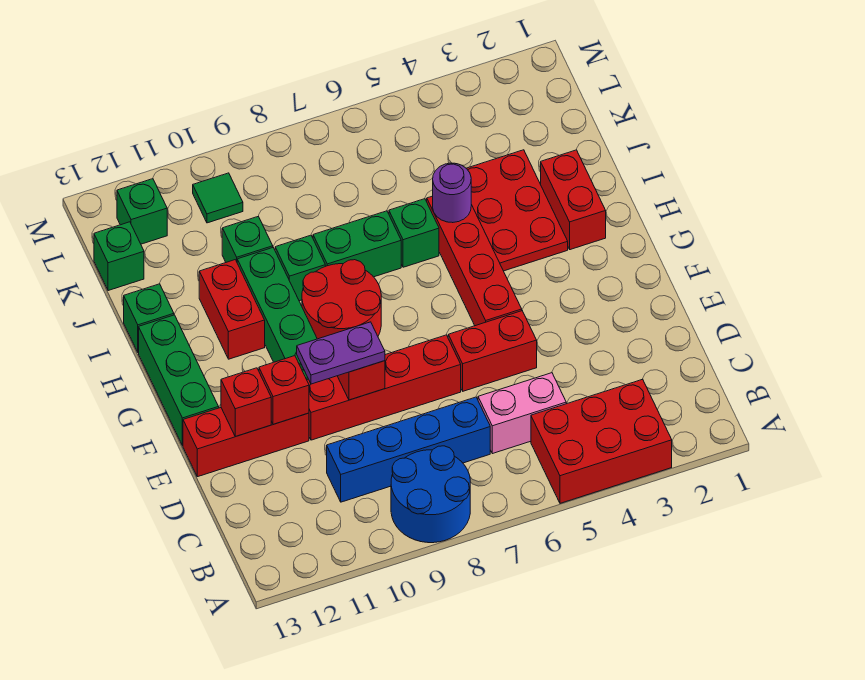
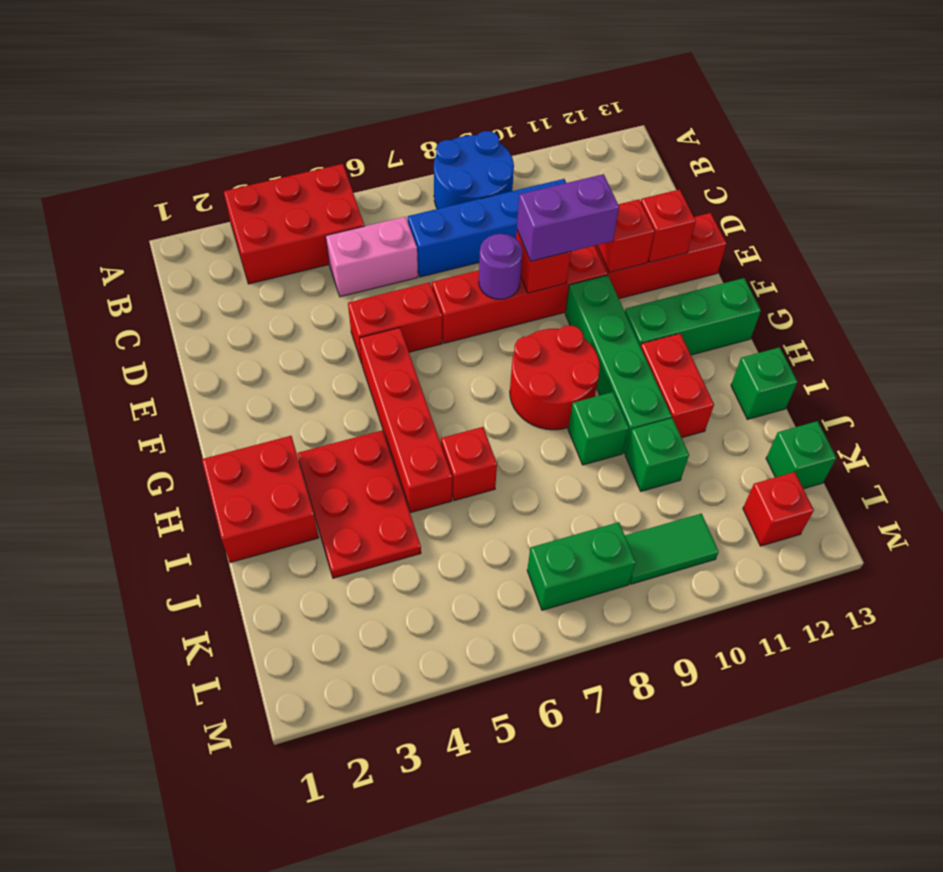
purple plate E9:E10 level 3 -> purple brick E9:E10 level 3
green brick F13:H13 level 1 -> green brick G11:G13 level 1
red brick H2:I2 level 1 -> red brick H1:I2 level 1
purple round brick I5 level 2 -> purple round brick E8 level 2
green brick I6 level 1 -> red brick I6 level 1
green brick I7:I8 level 1 -> green brick L7:L8 level 1
green tile L10 level 1 -> green tile L9:L10 level 1
green brick L12 level 1 -> red brick L12 level 1

